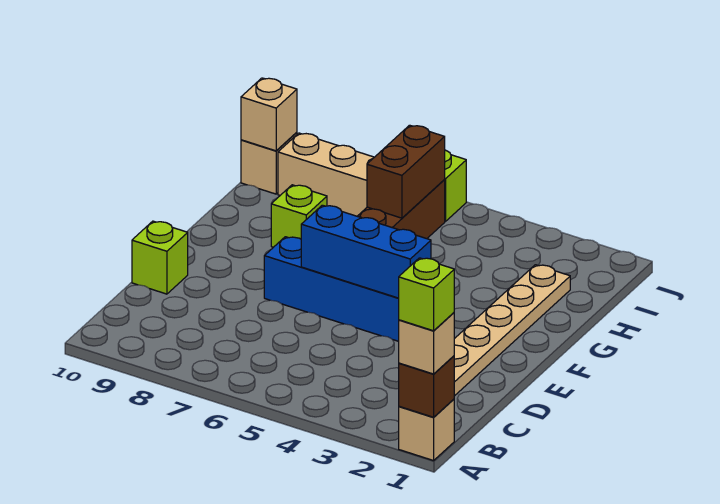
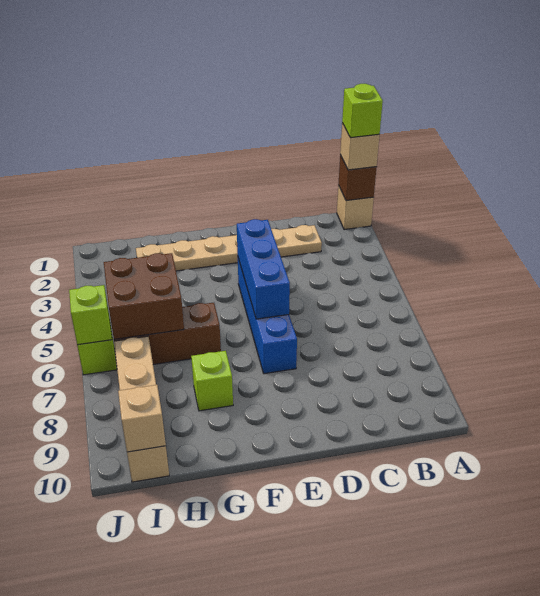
lime brick D10 level 1 -> lime brick J6 level 2
brown brick H6:I6 level 2 -> brown brick H5:I6 level 2

